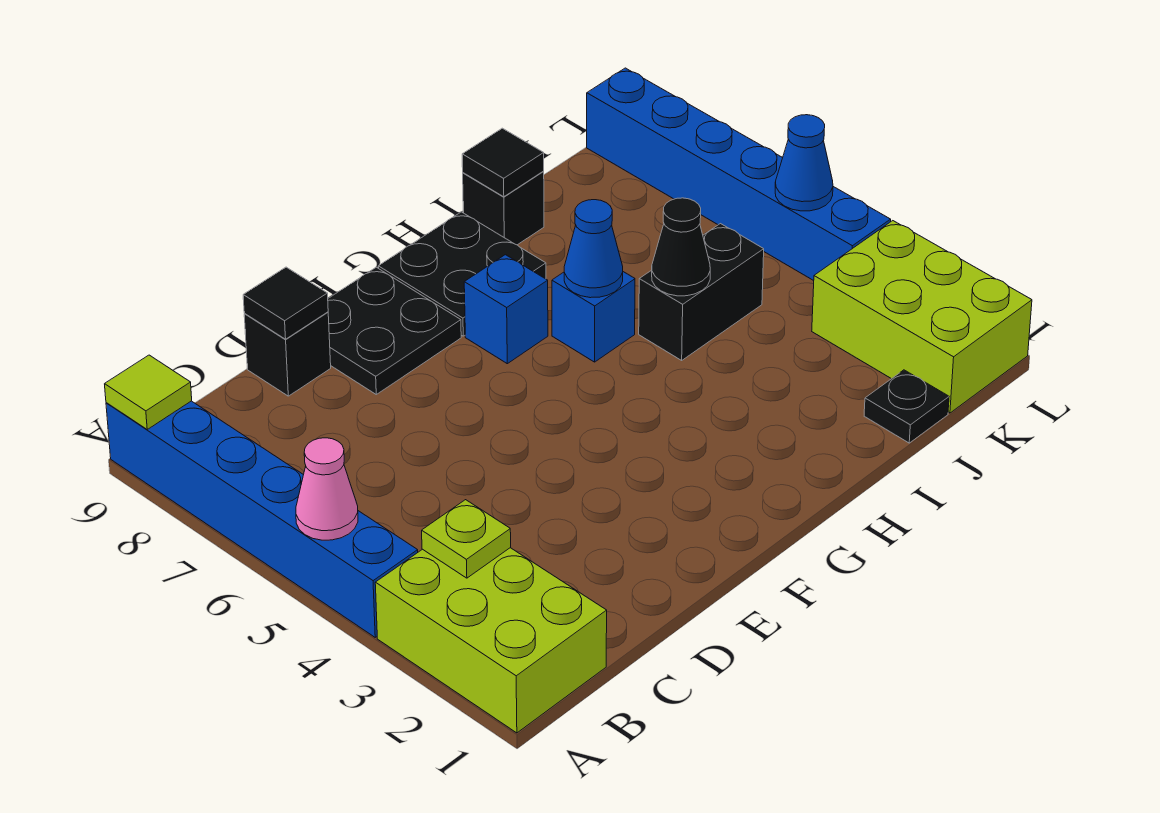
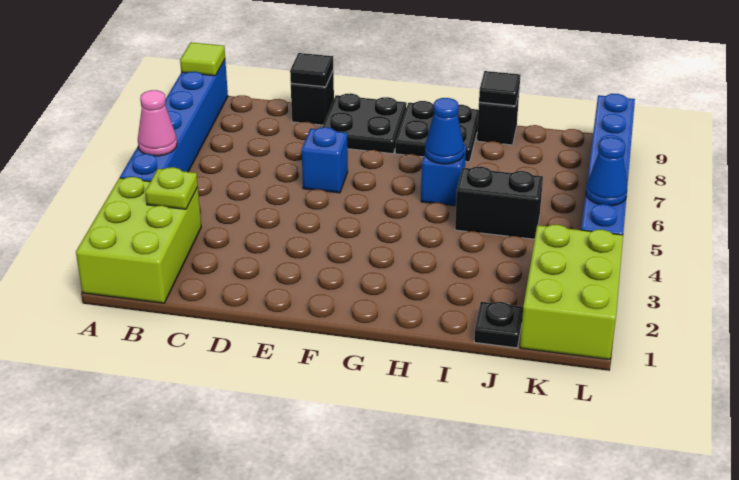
blue brick G7 level 1 -> blue brick E6 level 1
black cone I5 level 2 -> none

